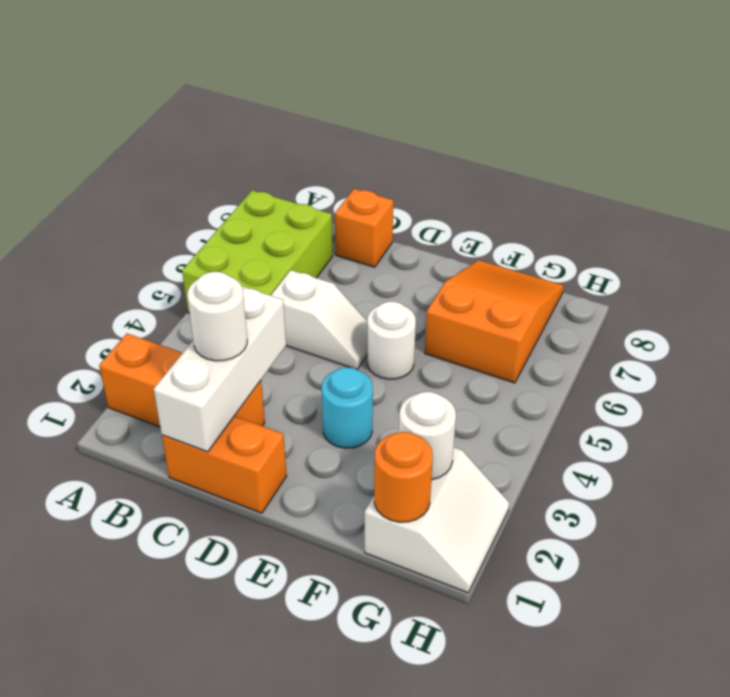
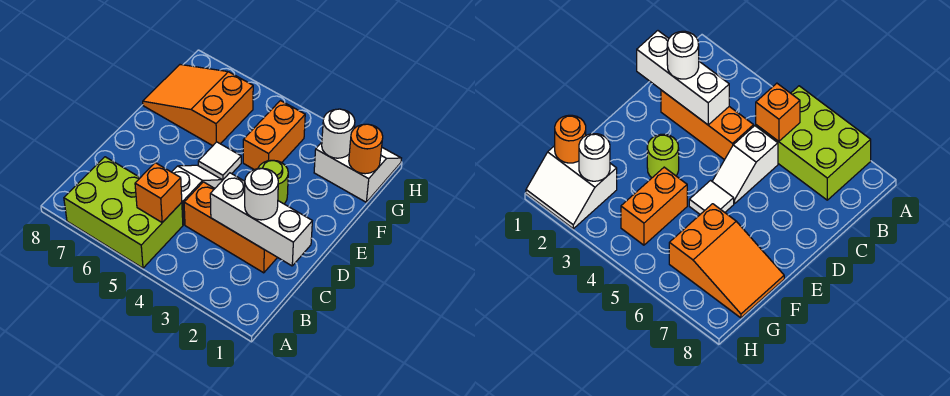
orange brick A2:C2 level 1 -> orange brick C2:C4 level 1
orange brick C1:D1 level 1 -> orange brick F4:G4 level 1
orange brick C8 level 1 -> orange brick B5 level 2
cyan round brick E3 level 1 -> lime round brick E3 level 1
white round brick E5 level 1 -> white tile E5 level 1

